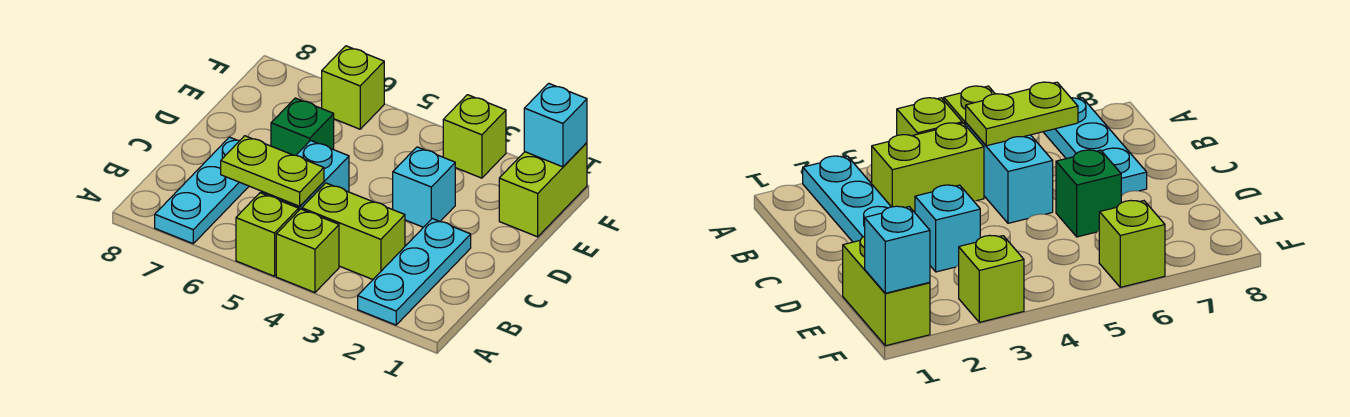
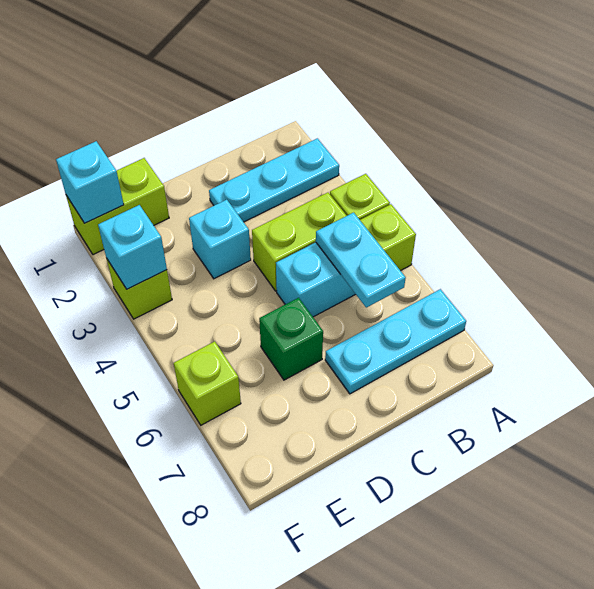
lime brick B3:B4 level 1 -> lime brick B4:C4 level 1
lime plate B5:B6 level 2 -> cyan plate B5:B6 level 2
none -> cyan brick F3 level 2

